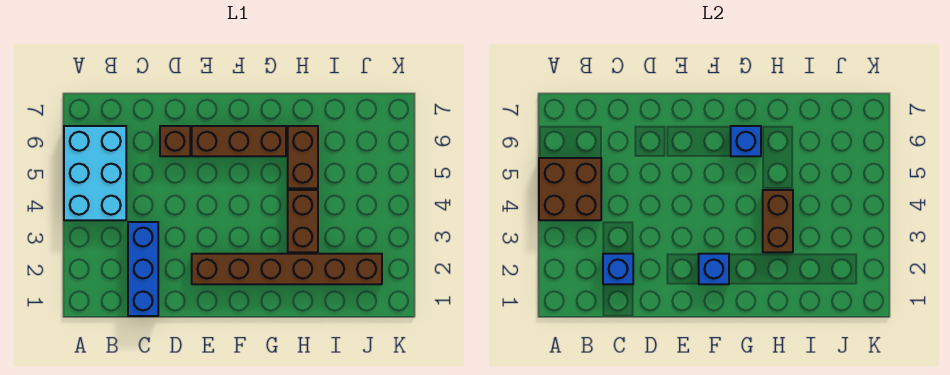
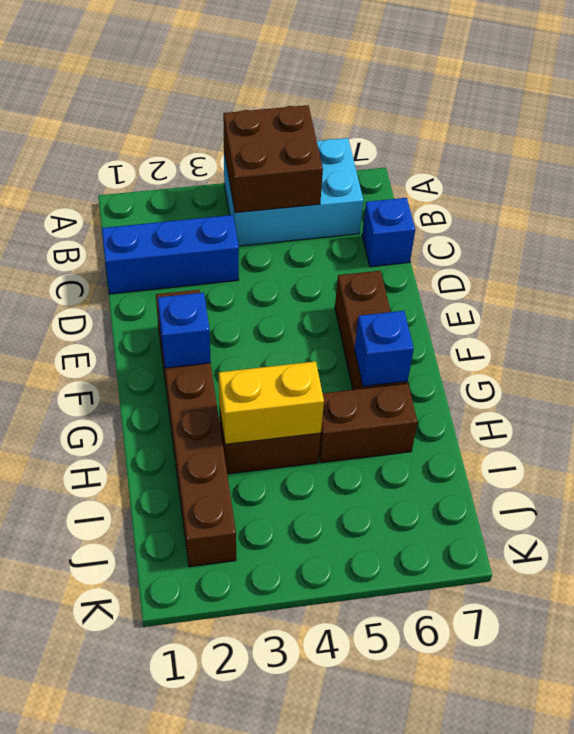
blue brick C2 level 2 -> blue brick C7 level 1
brown brick D6 level 1 -> none
brown brick H3:H4 level 2 -> yellow brick H3:H4 level 2

